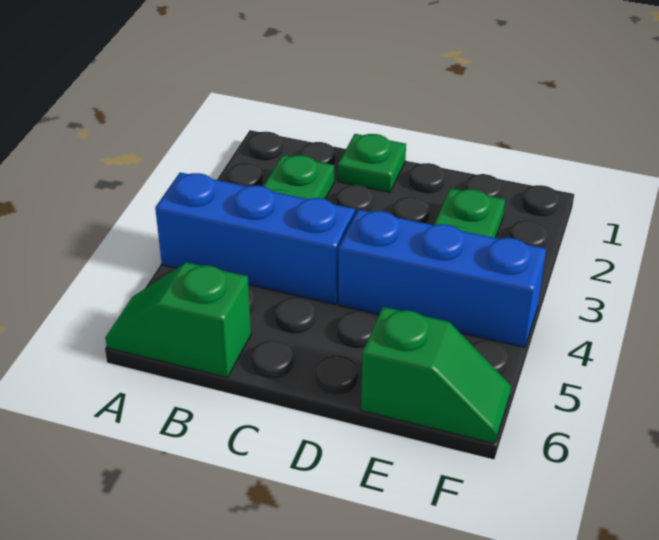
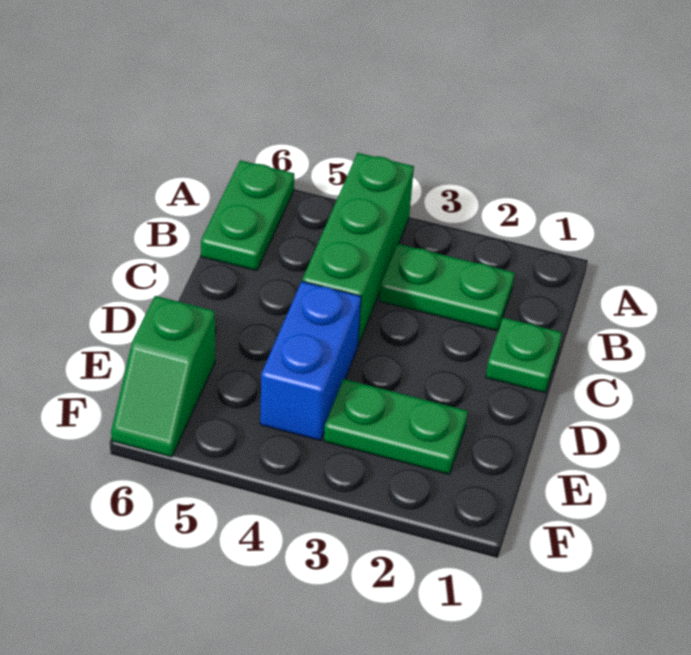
blue brick A4:C4 level 1 -> green brick A4:C4 level 1
green slope A6:B6 level 1 top B -> green plate A6:B6 level 1
blue brick D4:F4 level 1 -> blue brick D4:E4 level 1

